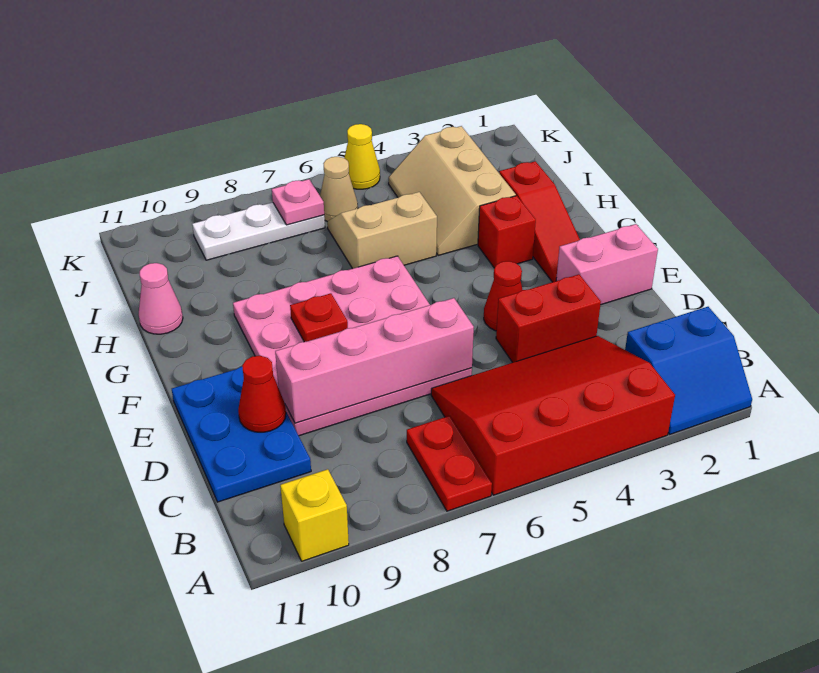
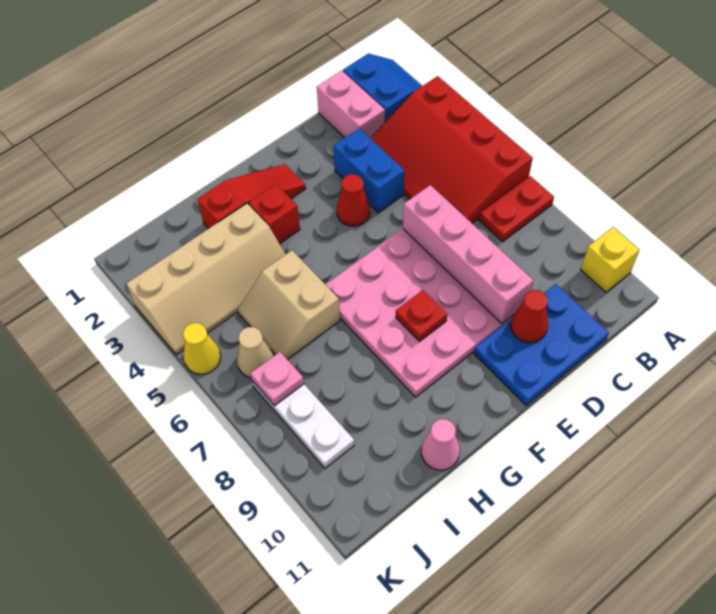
red brick D3:D4 level 1 -> blue brick D3:D4 level 1
pink brick E1:E2 level 1 -> pink brick C1:C2 level 1
tan slope H3:J4 level 1 top 3 -> tan slope H3:K4 level 1 top 3

